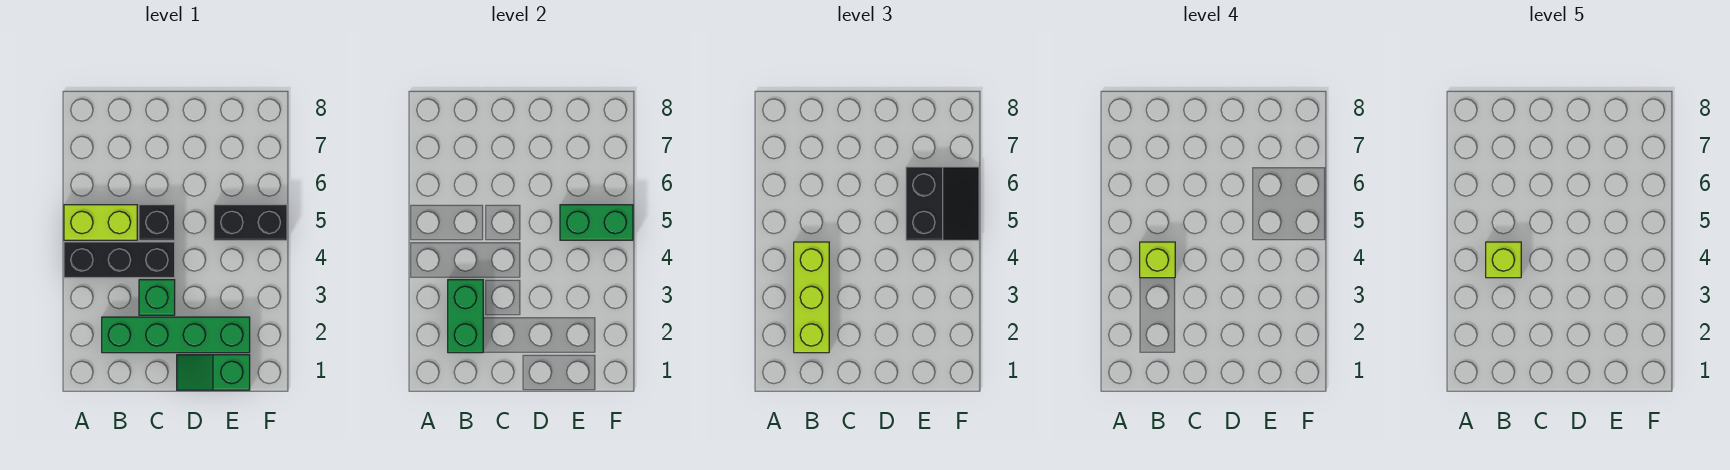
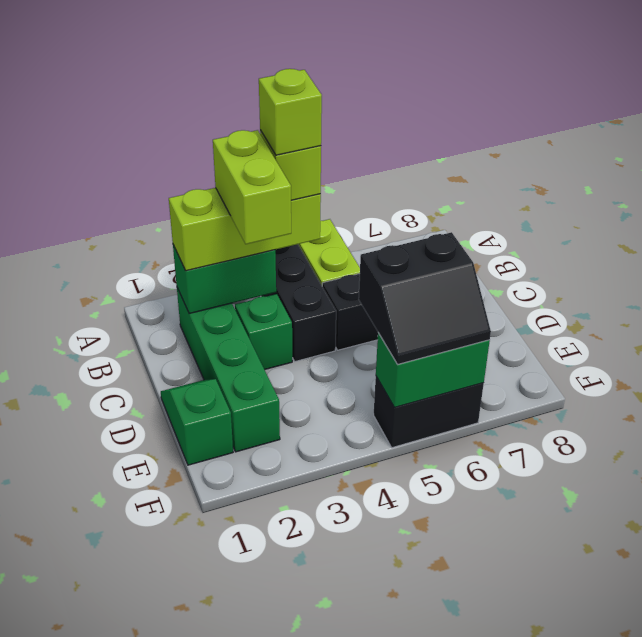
none -> lime brick B3:C3 level 4
black brick E5:F5 level 1 -> black brick F5:F6 level 1
green brick E5:F5 level 2 -> green brick F5:F6 level 2

